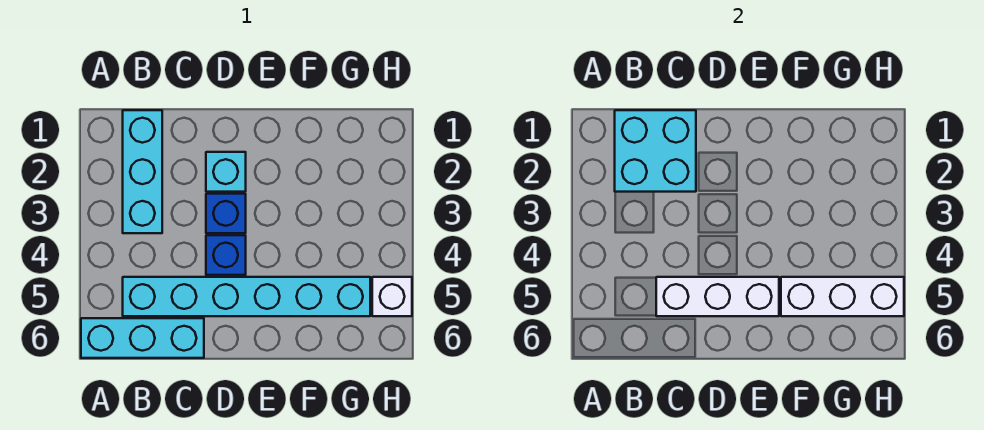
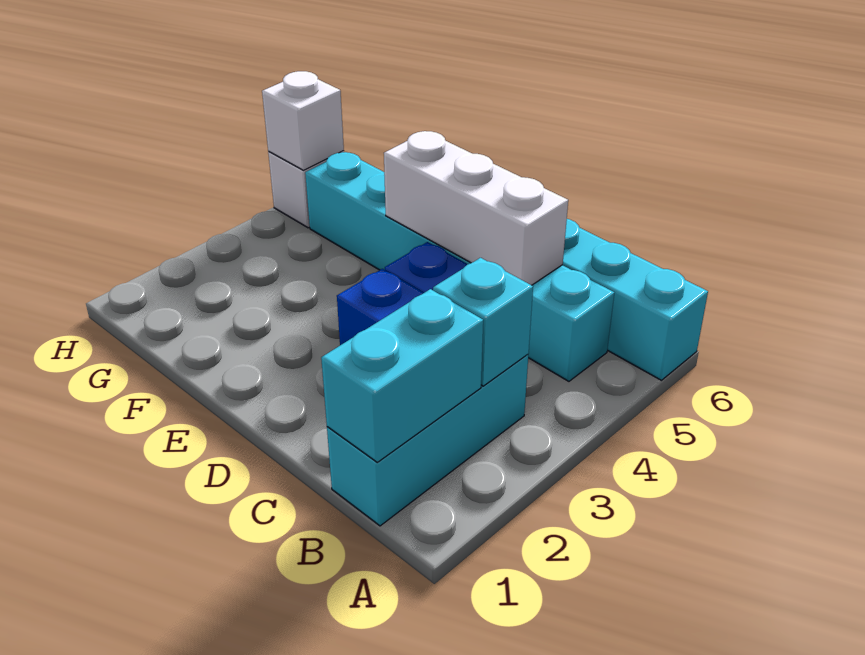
cyan brick B1:C2 level 2 -> cyan brick B1:B2 level 2
cyan brick D2 level 1 -> cyan brick B3 level 2
white brick F5:H5 level 2 -> white brick H5 level 2

